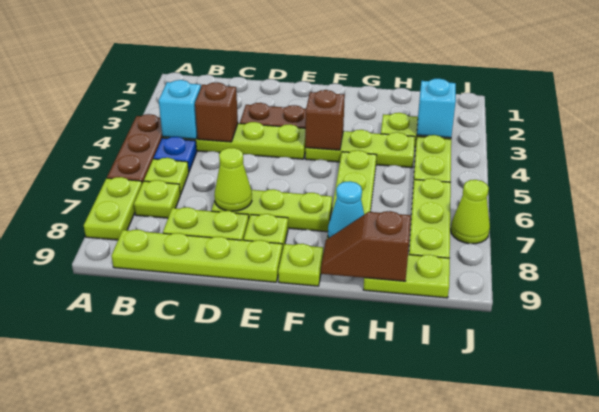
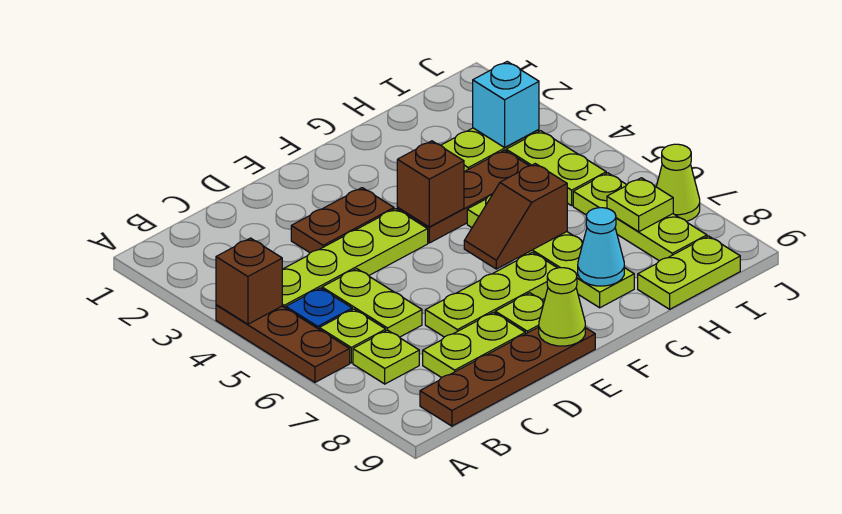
lime plate A7:A8 level 1 -> lime plate C5:C6 level 1
cyan brick B4 level 2 -> none
lime plate B9:E9 level 1 -> brown plate B9:E9 level 1
brown brick C4 level 2 -> brown brick A4 level 2
lime cone D7 level 2 -> lime cone E9 level 2
lime plate F4:H4 level 1 -> brown plate F4:H4 level 1
lime plate F9 level 1 -> lime plate I7 level 2
brown slope G9:H9 level 2 top H -> brown slope F6:G6 level 2 top G

